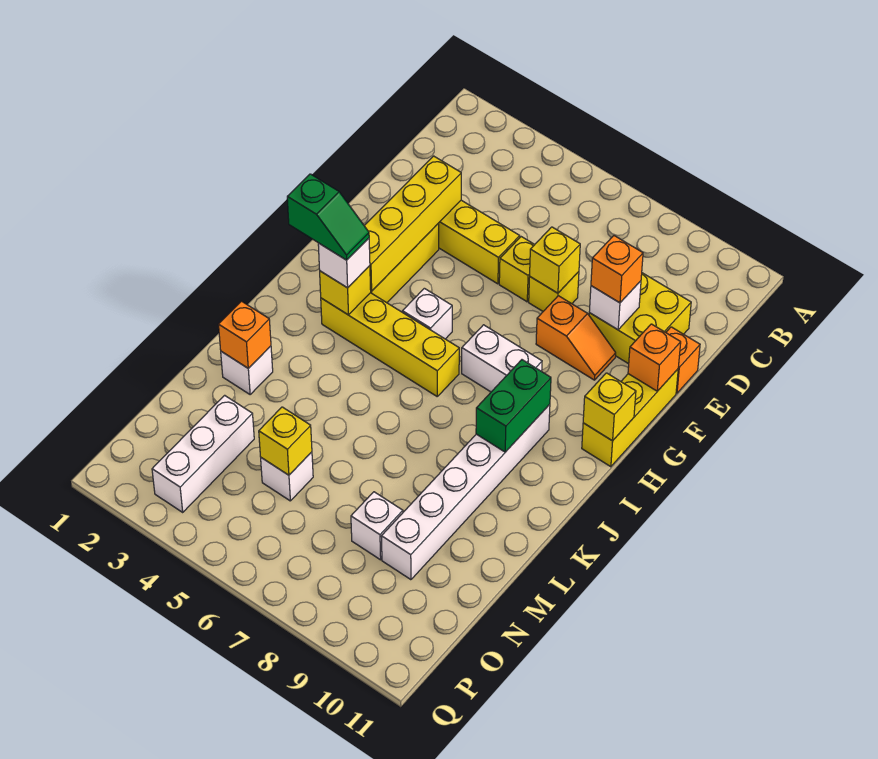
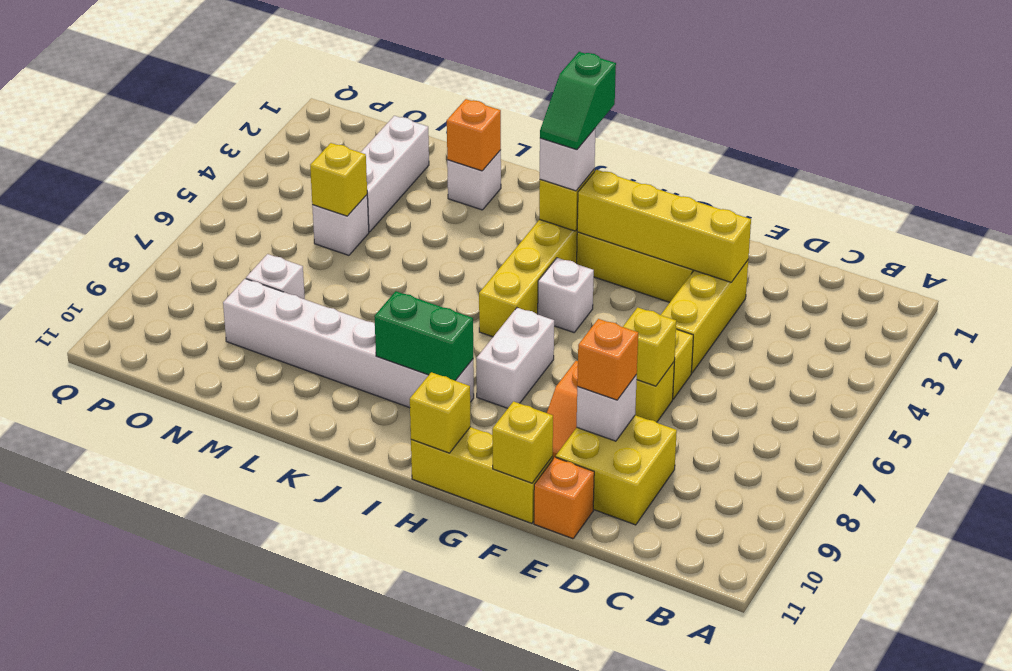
orange brick F11 level 2 -> yellow brick F11 level 2
white brick N3:P3 level 1 -> white brick N2:N4 level 1

